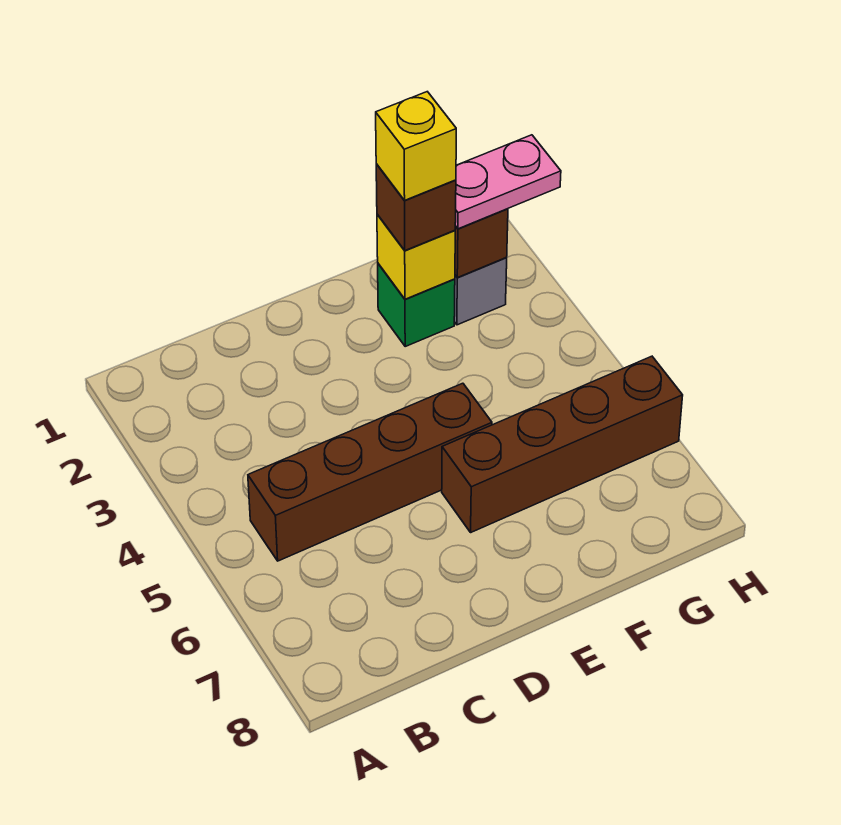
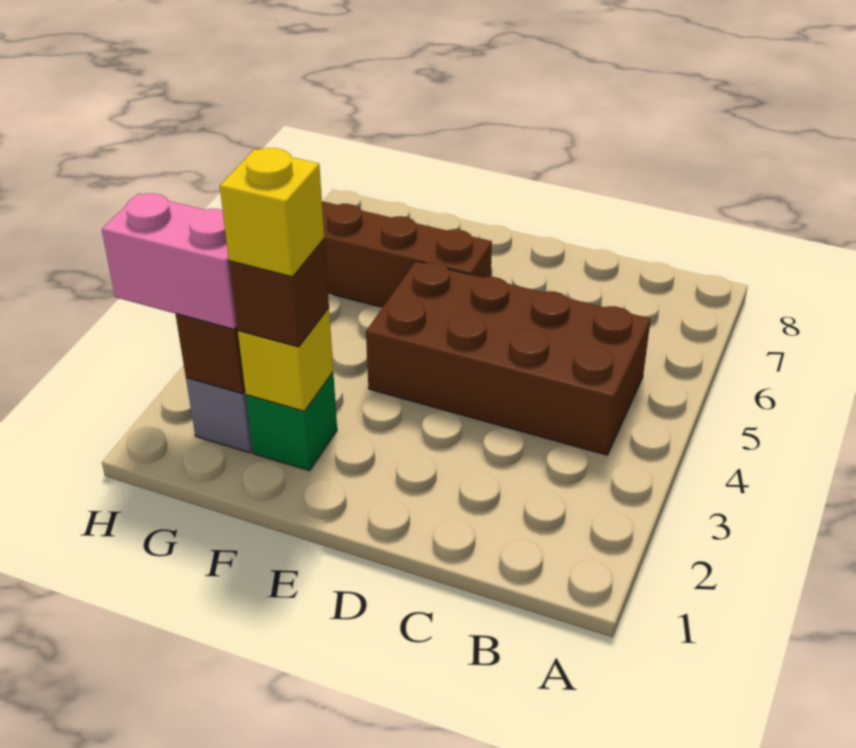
brown brick B5:E5 level 1 -> brown brick B4:E5 level 1
pink plate G2:H2 level 3 -> pink brick G2:H2 level 3

